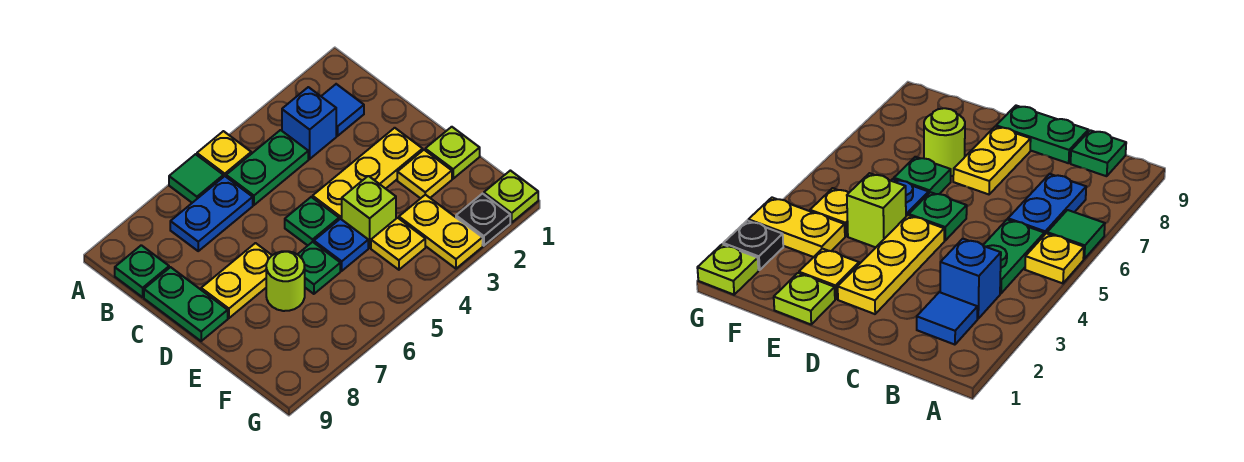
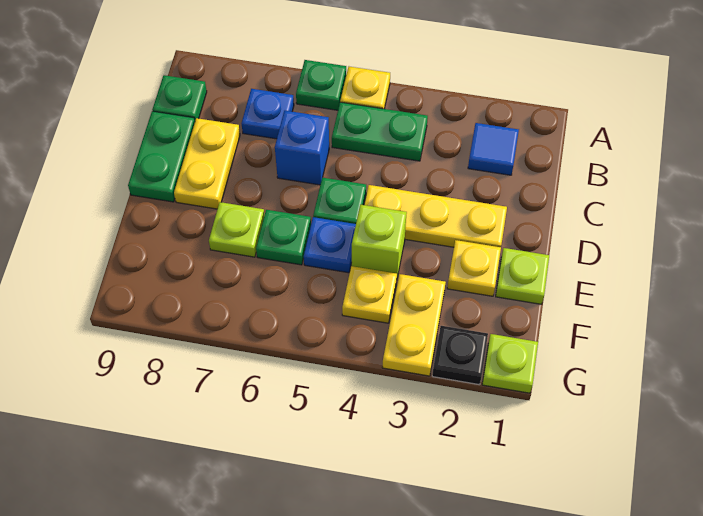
green tile A6 level 1 -> green plate A6 level 1
blue brick B3 level 1 -> blue brick C6 level 1
blue plate B6:B7 level 1 -> blue plate B7 level 1
yellow plate D7:D8 level 1 -> yellow plate C8:D8 level 1
lime round brick E7 level 1 -> lime plate E7 level 1

